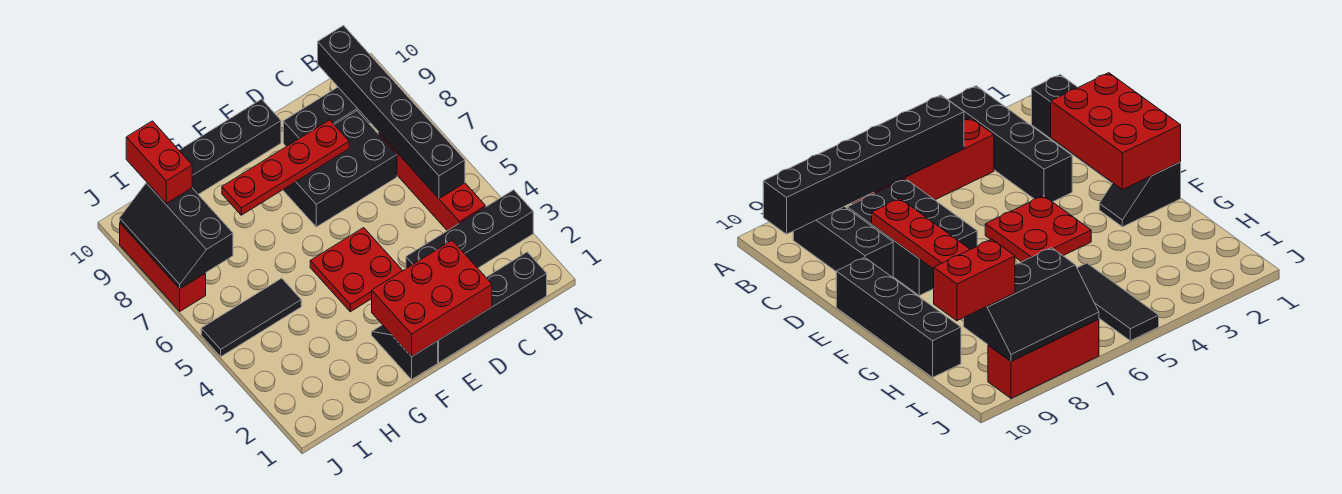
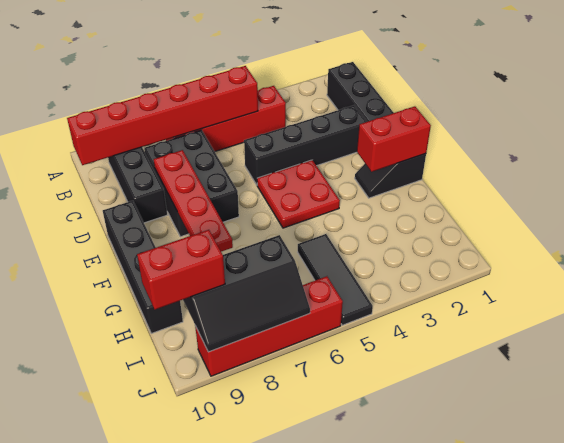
black brick A3:D3 level 1 -> black brick D2:D5 level 1
black brick B5:B10 level 2 -> red brick B5:B10 level 2
red brick D1:F2 level 2 -> red brick F1:F2 level 2
red brick J7:J9 level 1 -> red brick J6:J9 level 1

